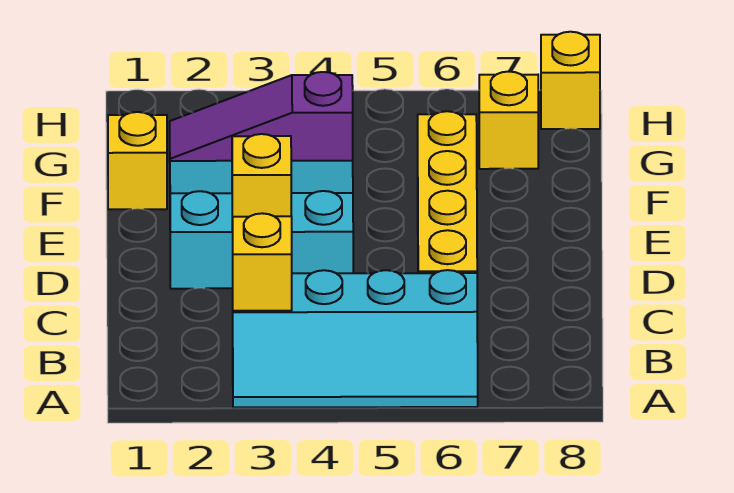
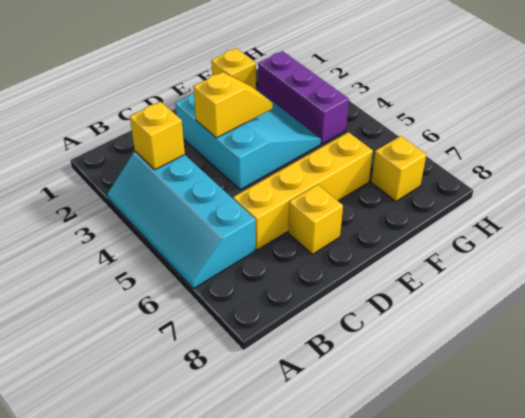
purple slope G2:G4 level 1 top 4 -> purple brick G2:G4 level 1
yellow brick H8 level 1 -> yellow brick D7 level 1

